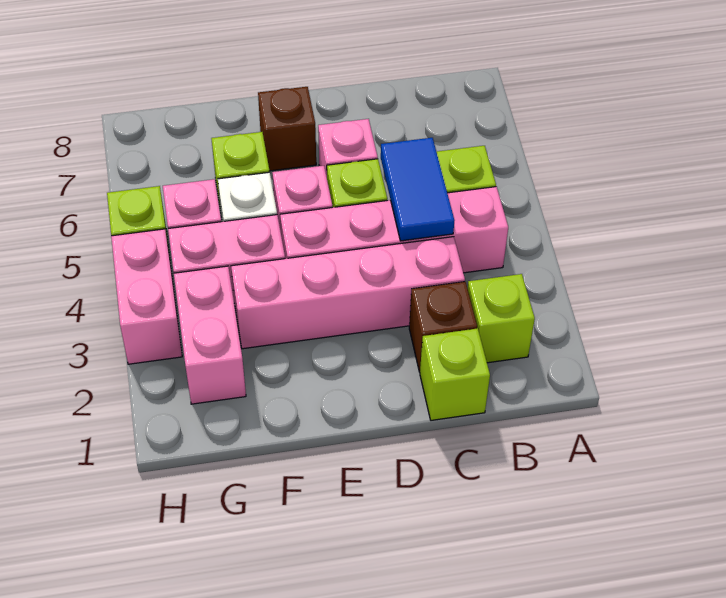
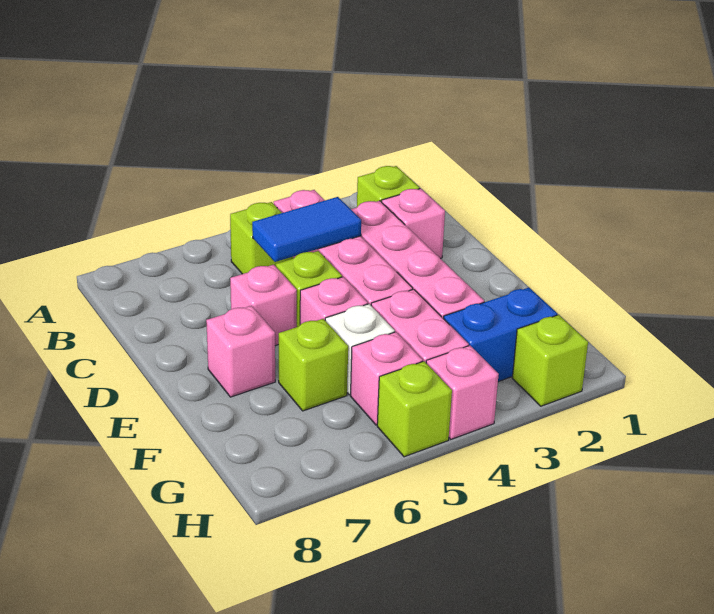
lime brick C1 level 1 -> lime brick H2 level 1
brown brick C2 level 1 -> pink brick C2 level 1
brown brick E7 level 1 -> pink brick E7 level 1
pink brick G2:G3 level 1 -> blue brick G2:G3 level 1
pink brick H3:H4 level 1 -> pink brick H4 level 1

